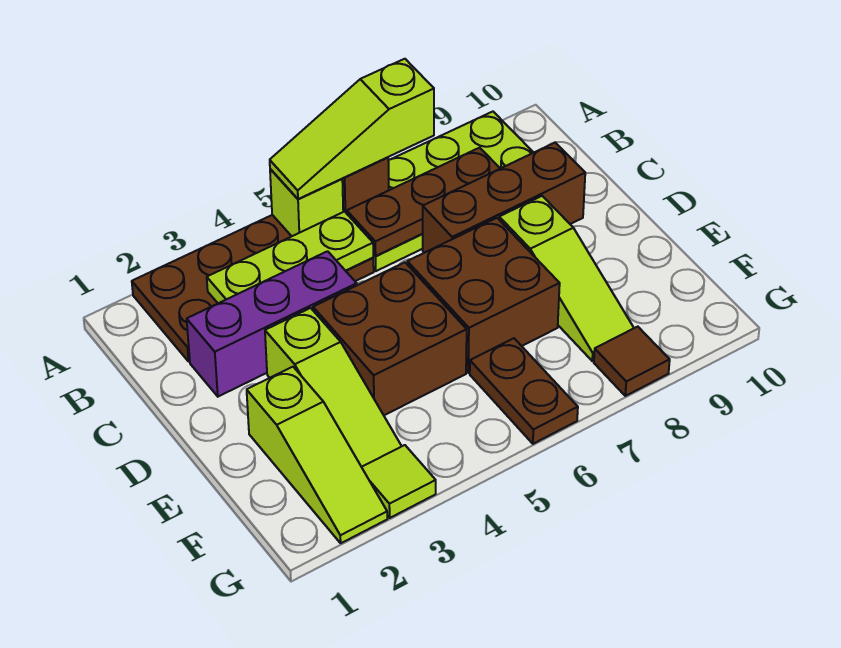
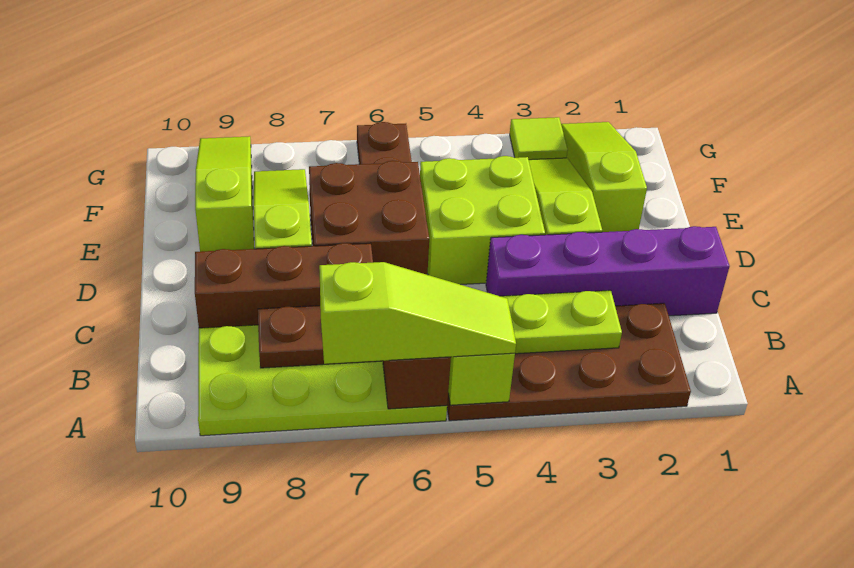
purple brick C2:C4 level 1 -> purple brick C1:C4 level 1
brown brick D4:E5 level 1 -> lime brick D4:E5 level 1
none -> lime slope E9:G9 level 1 top E
brown tile G8 level 1 -> none

